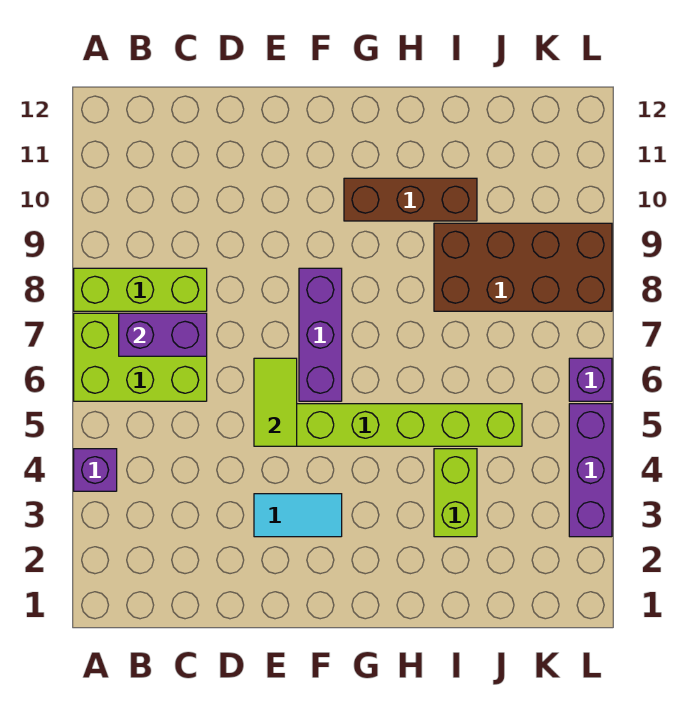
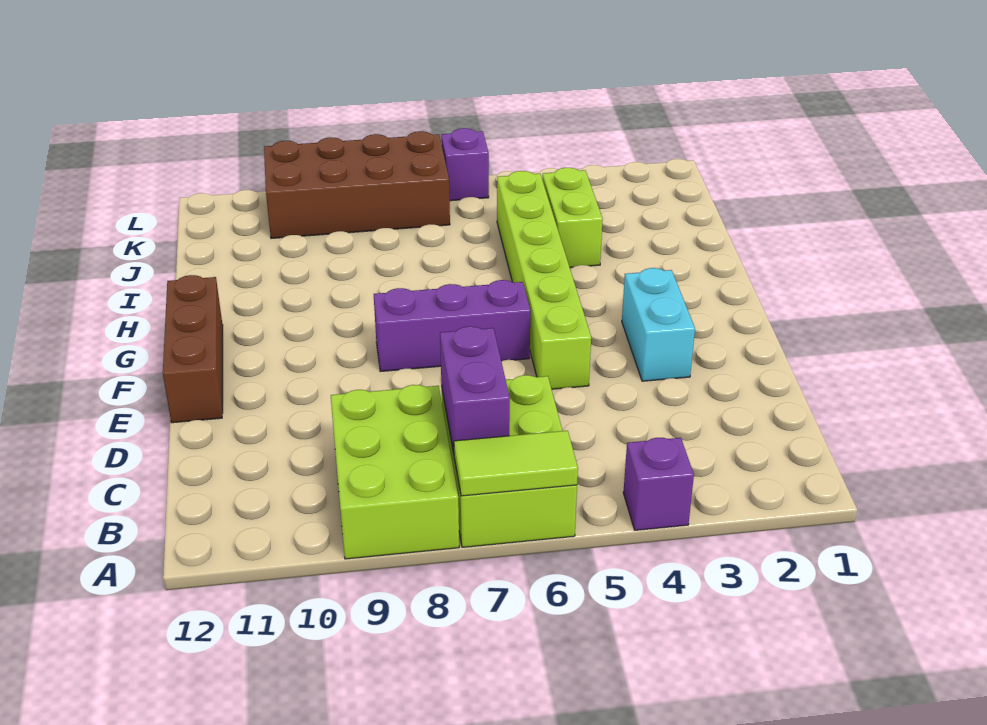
lime brick A8:C8 level 1 -> lime brick A8:C9 level 1
cyan tile E3:F3 level 1 -> cyan brick E3:F3 level 1
lime tile E5:E6 level 2 -> lime tile A6:A7 level 2
brown brick G10:I10 level 1 -> brown brick E12:G12 level 1
lime brick I3:I4 level 1 -> lime brick I4:J4 level 1
brown brick I8:L9 level 1 -> brown brick K7:L10 level 1
purple brick L3:L5 level 1 -> none

